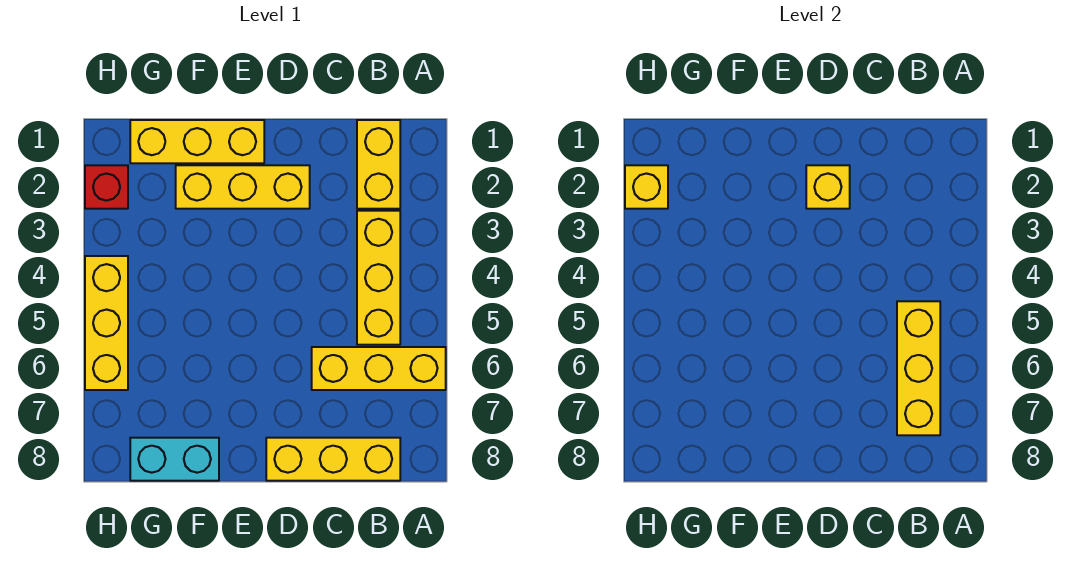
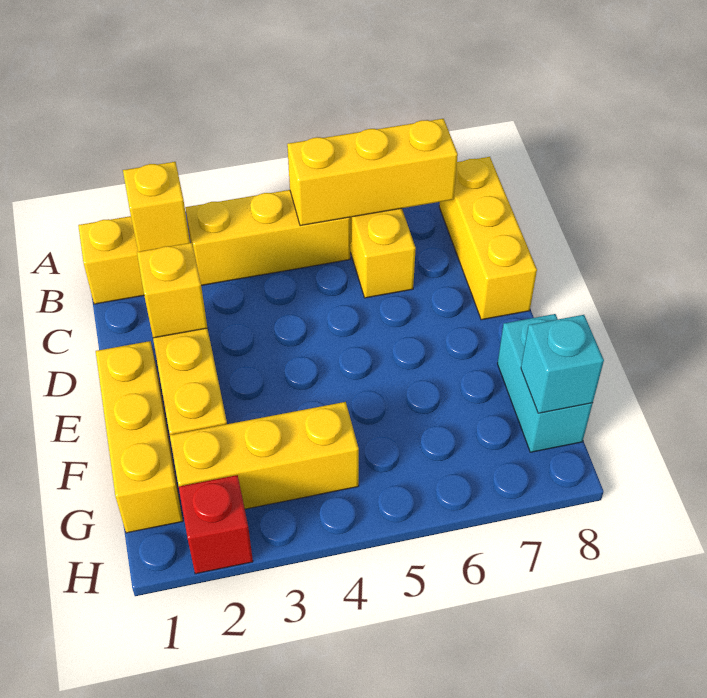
none -> cyan brick G8 level 2
yellow brick H2 level 2 -> yellow brick B2 level 2
yellow brick H4:H6 level 1 -> yellow brick G2:G4 level 1

